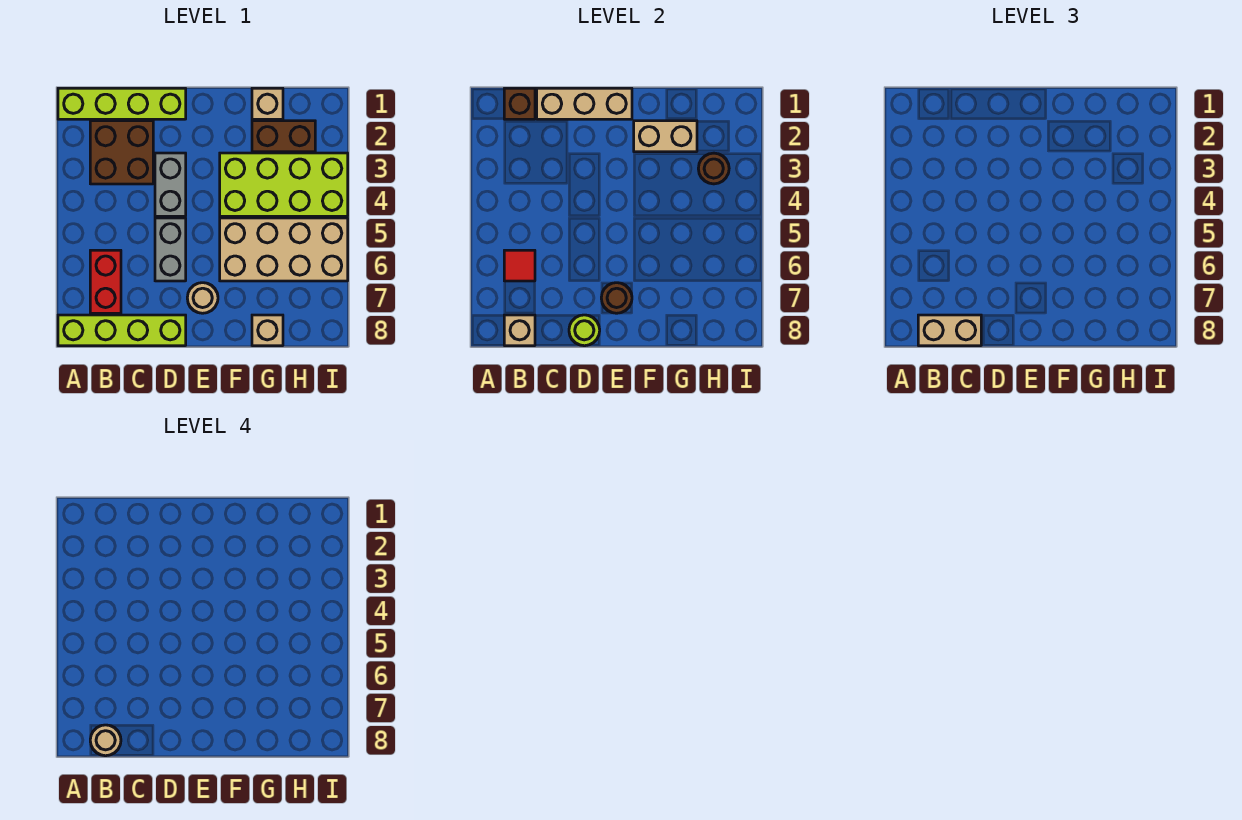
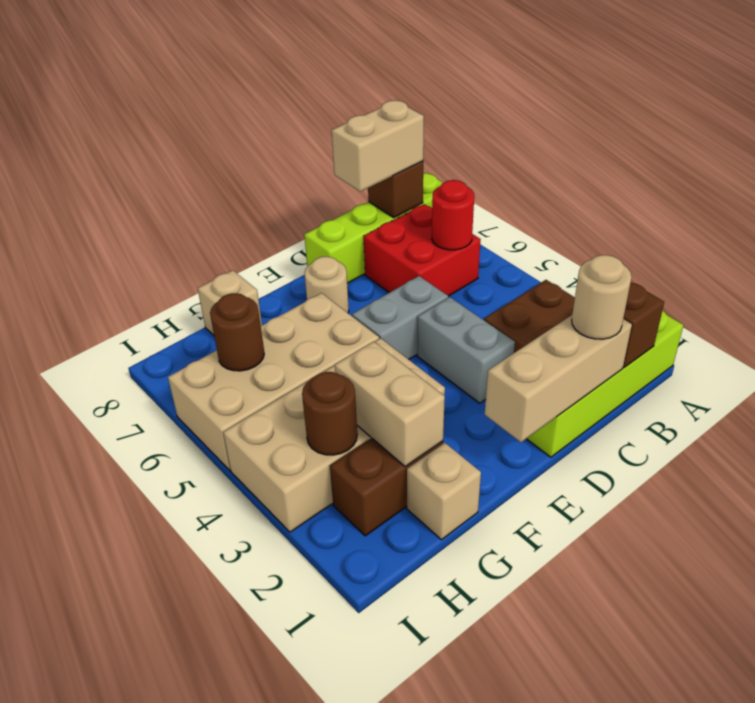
red brick B6:B7 level 1 -> red brick B6:C7 level 1
red tile B6 level 2 -> red round brick B6 level 2
tan brick B8 level 2 -> brown brick B8 level 2
tan round brick B8 level 4 -> tan round brick C1 level 3
grey brick D5:D6 level 1 -> grey brick D5:E5 level 1
lime round brick D8 level 2 -> none
brown round brick E7 level 2 -> brown round brick H6 level 2
tan brick F2:G2 level 2 -> tan brick G2:G3 level 2
lime brick F3:I4 level 1 -> tan brick F3:I4 level 1

